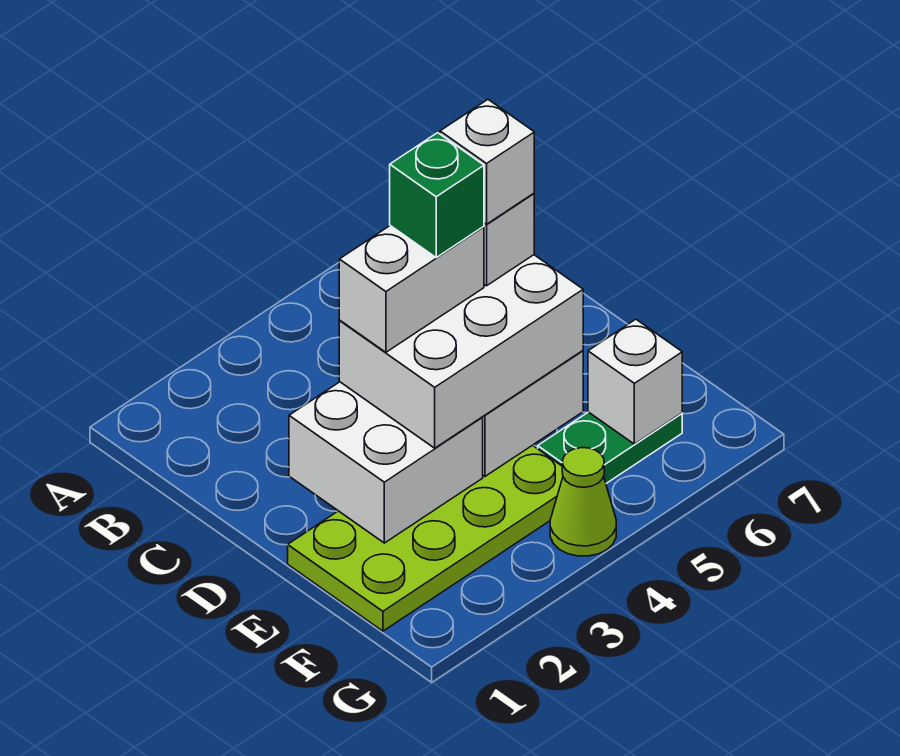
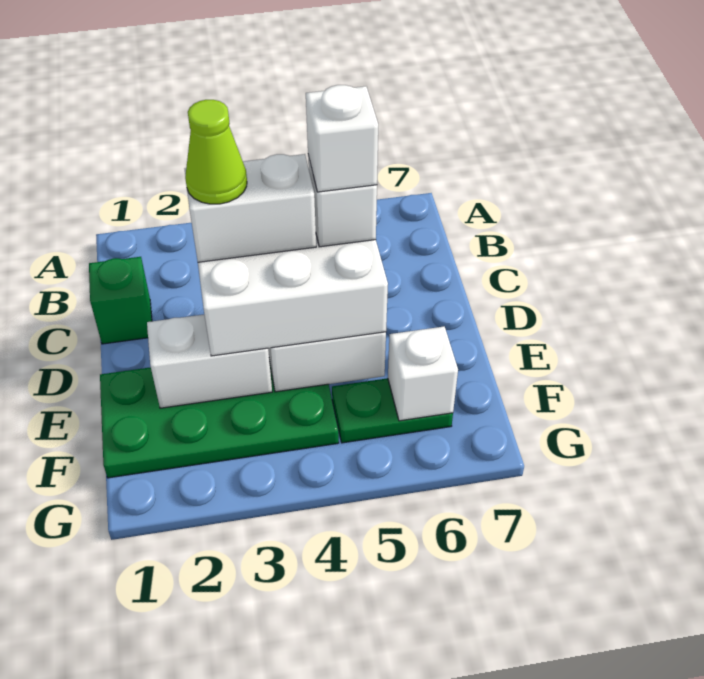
white brick D2:E3 level 2 -> white brick E2:E3 level 2
green brick D4 level 5 -> green brick C1 level 1
lime plate E1:F4 level 1 -> green plate E1:F4 level 1
lime cone G4 level 1 -> lime cone D3 level 5

